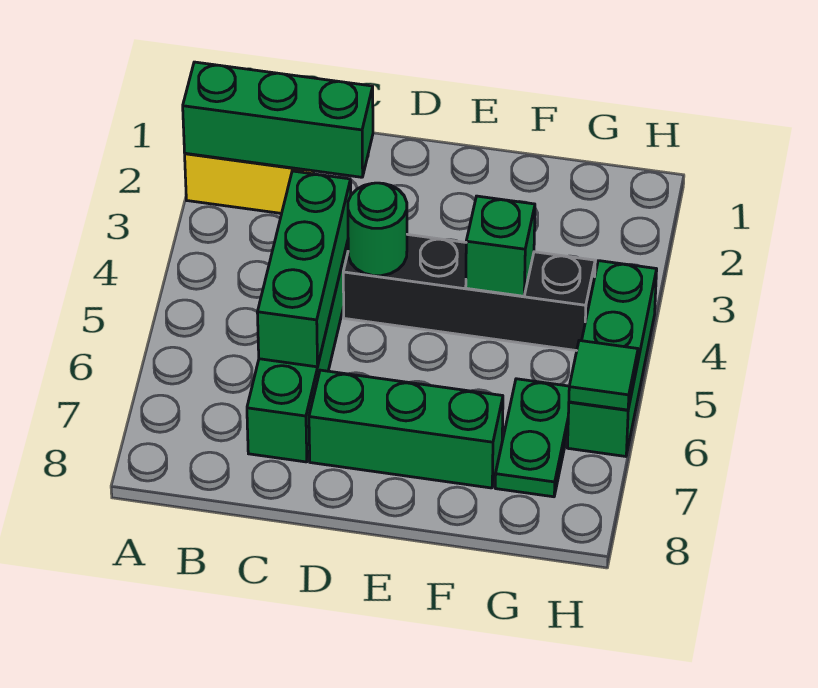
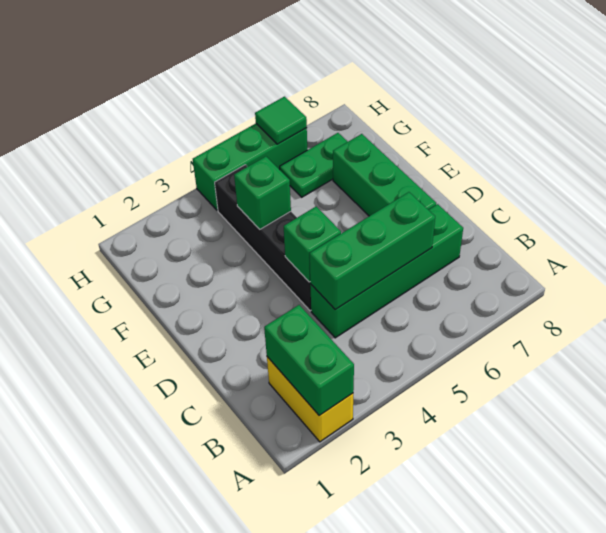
green brick A2:C2 level 2 -> green brick A2:B2 level 2
green round brick D4 level 2 -> green brick D4 level 2

